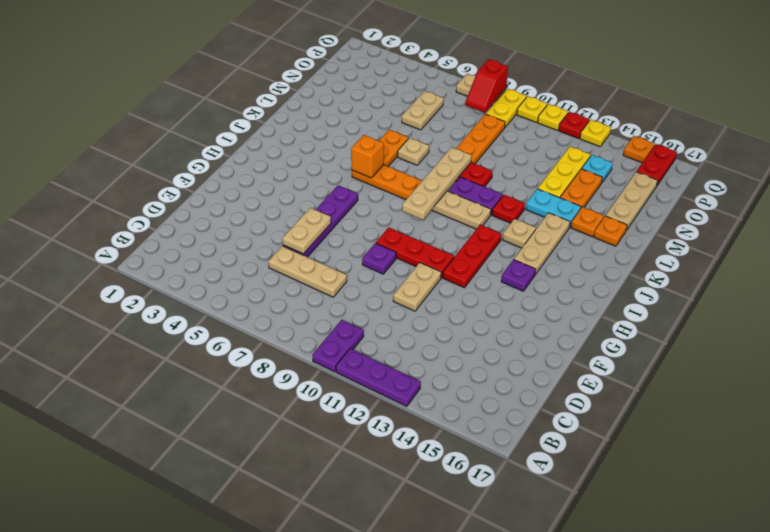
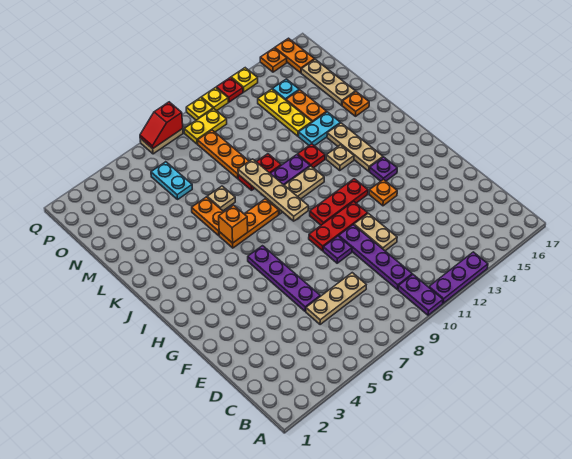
none -> purple plate C10:F10 level 1
tan plate E6:F6 level 2 -> none
red plate G12:I12 level 1 -> red plate H10:H12 level 1
orange plate L15 level 1 -> orange plate G13 level 1
tan plate N6:O6 level 1 -> cyan plate N6:O6 level 1
red slope P8:Q8 level 2 top Q -> red slope Q7:Q8 level 2 top 8
yellow plate P9:Q9 level 1 -> yellow plate P9:P10 level 1
red plate P16:Q16 level 1 -> orange plate P16:Q16 level 1

